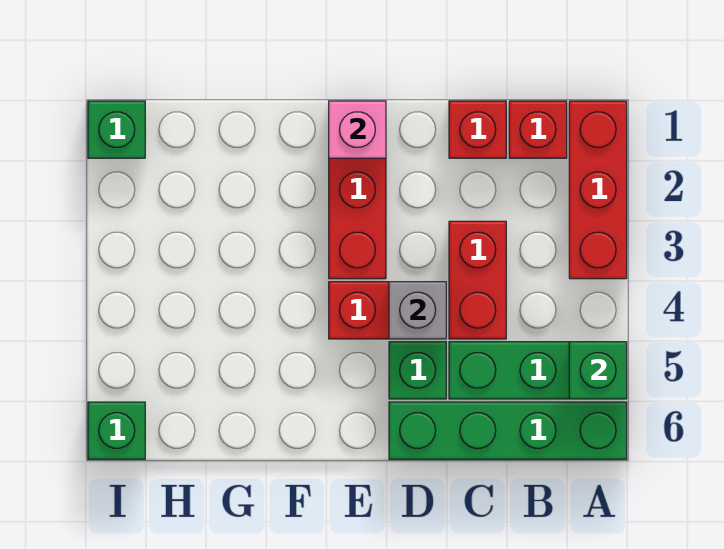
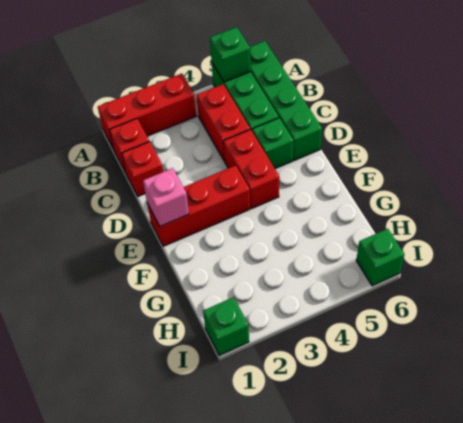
red brick C3:C4 level 1 -> red brick B4:C4 level 1
grey brick D4 level 2 -> none

